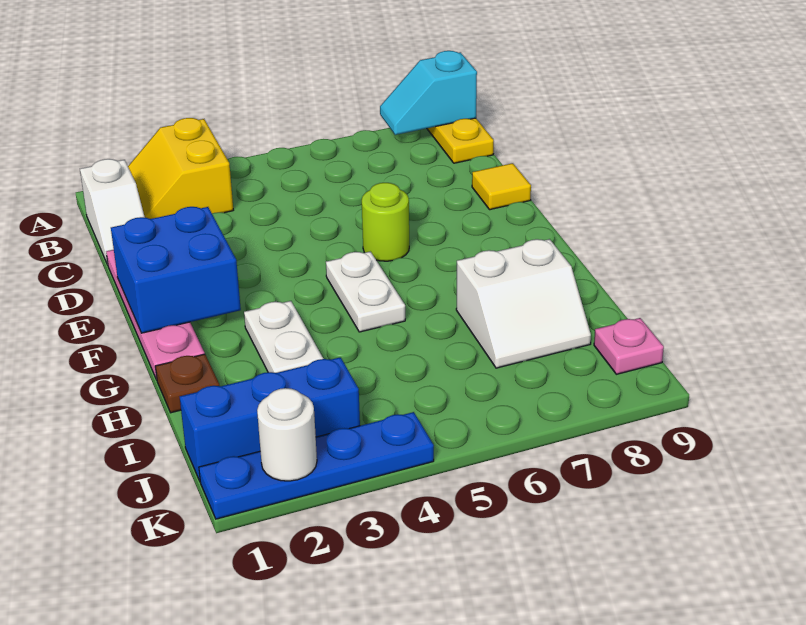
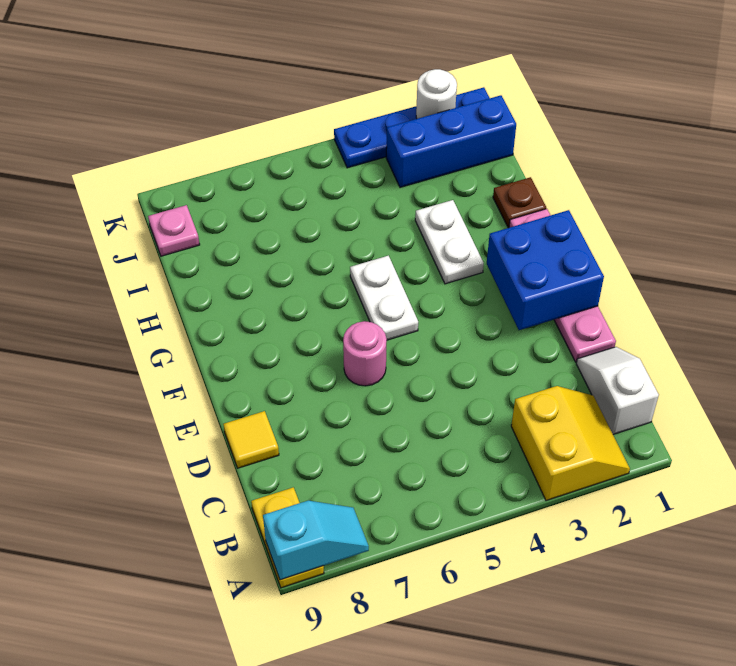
lime round brick E6 level 1 -> pink round brick E6 level 1
white slope H7:I8 level 1 top H -> none

